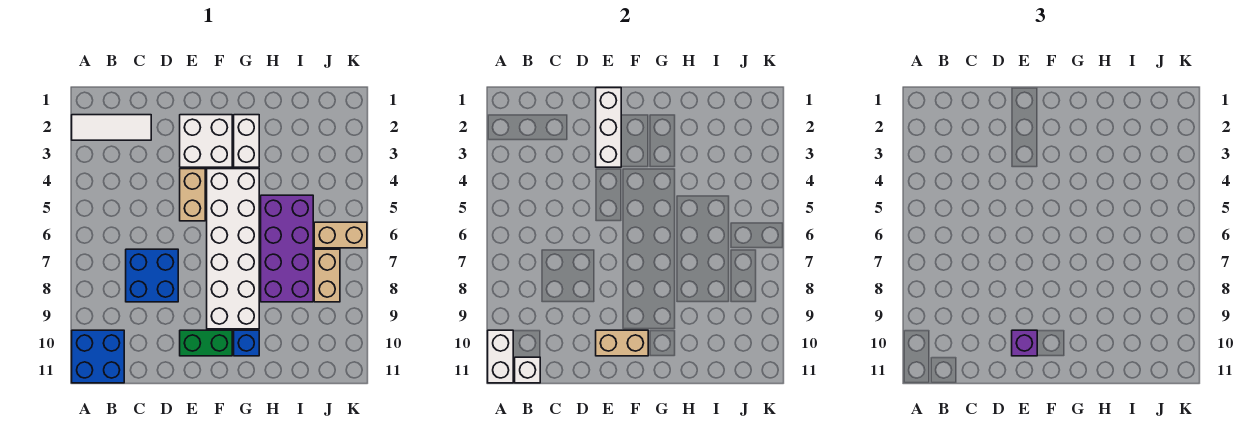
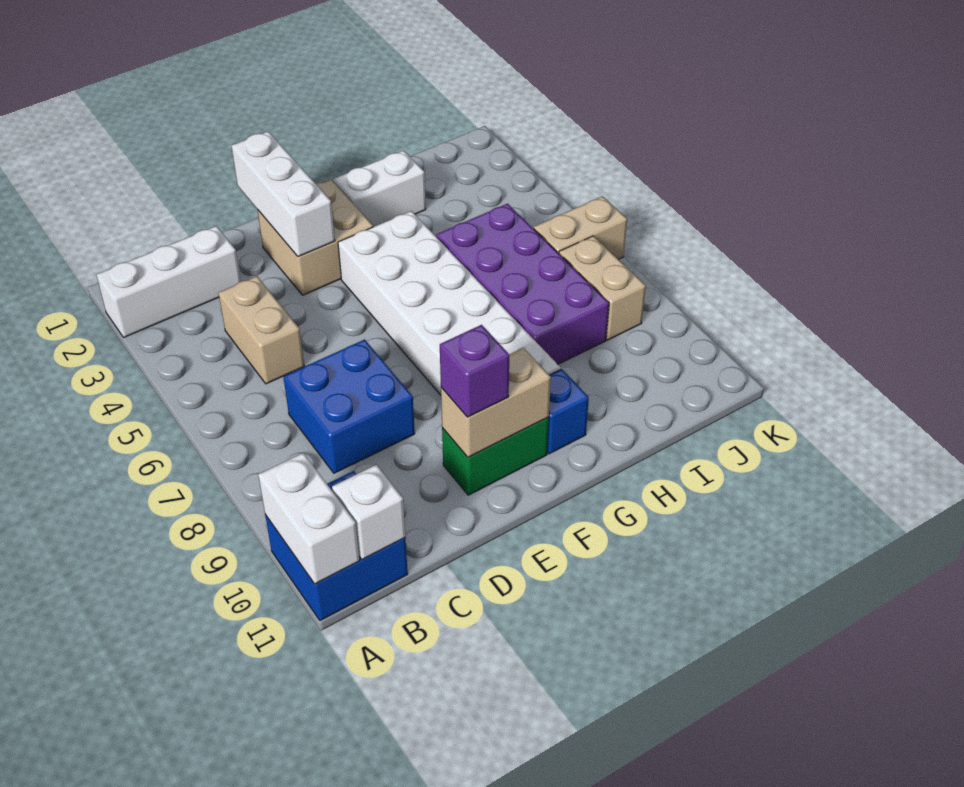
white tile A2:C2 level 1 -> white brick A2:C2 level 1
white brick E2:F3 level 1 -> tan brick E2:F3 level 1
tan brick E4:E5 level 1 -> tan brick C4:C5 level 1
white brick G2:G3 level 1 -> white brick G2:H2 level 1

